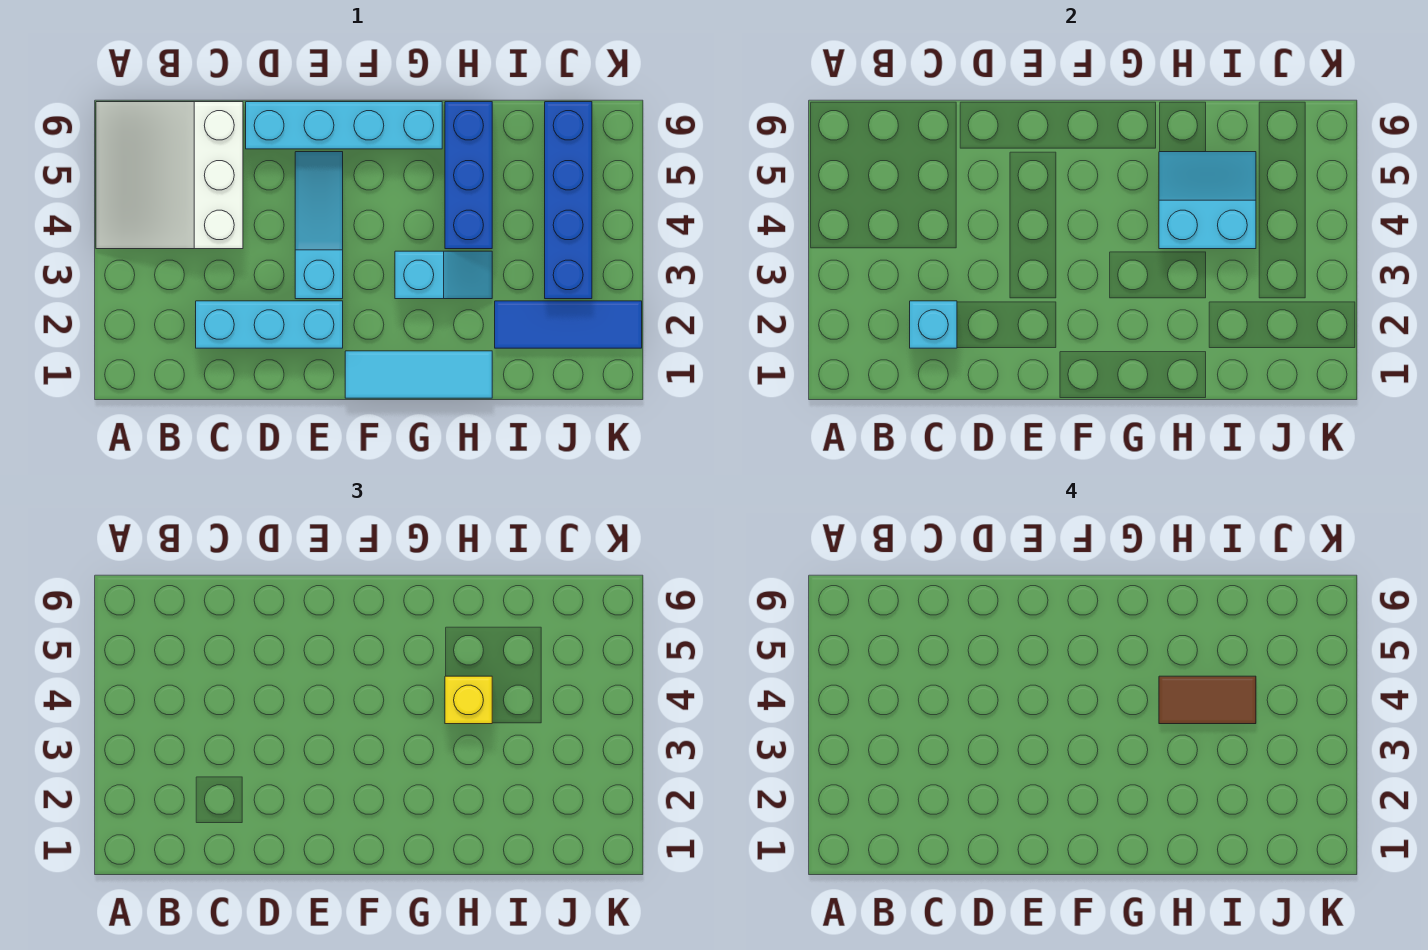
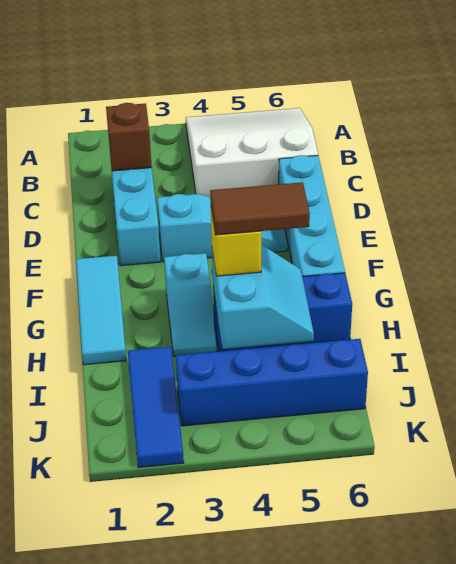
cyan brick C2 level 2 -> brown brick C2 level 2
brown tile H4:I4 level 4 -> brown tile H4:H5 level 4

